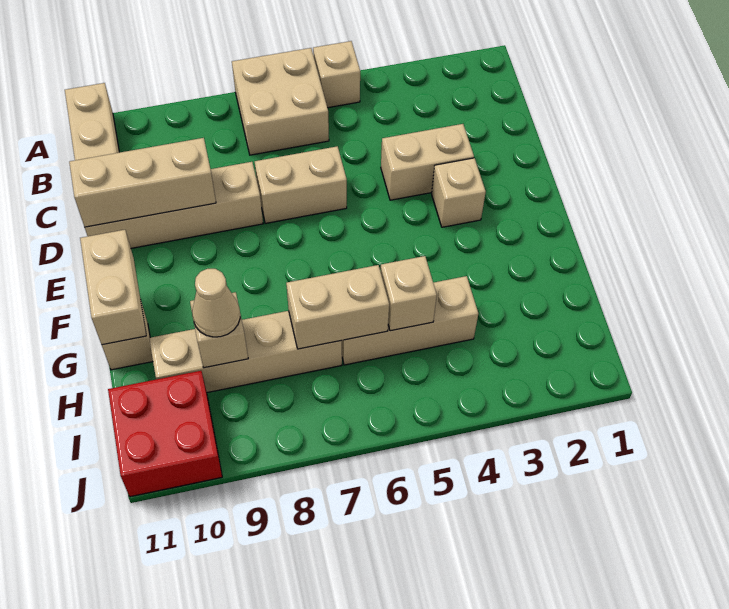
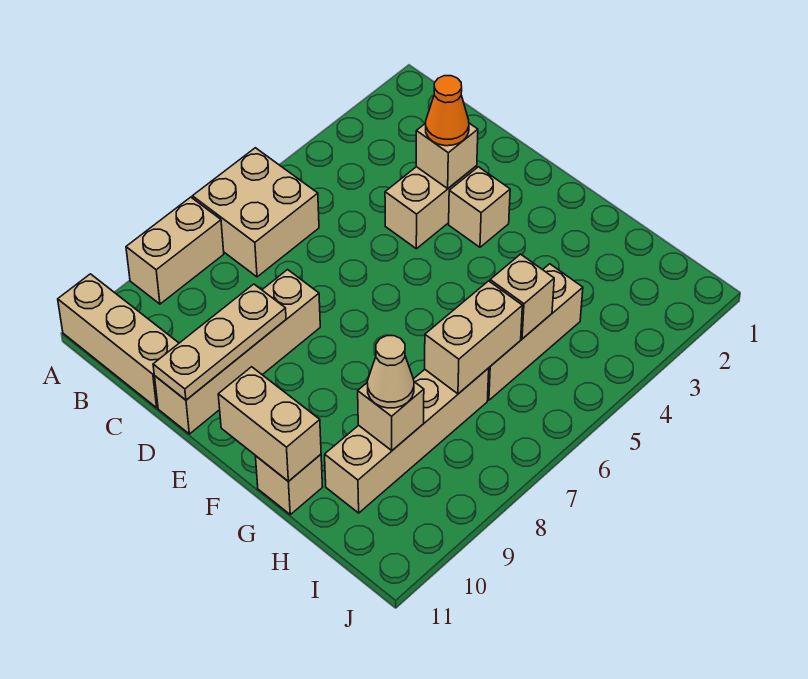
tan brick A5 level 1 -> tan brick D3 level 2
none -> orange cone D3 level 3
tan brick D6:D7 level 1 -> tan brick A8:A9 level 1
tan brick D9:D11 level 2 -> tan plate D9:D11 level 2
red brick I10:J11 level 1 -> none

